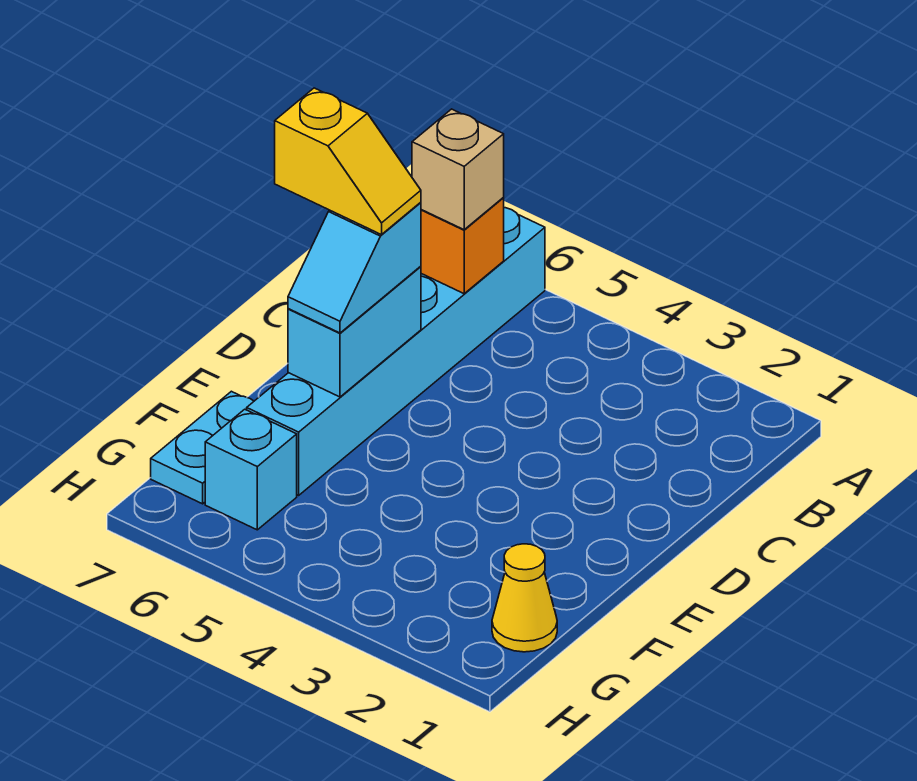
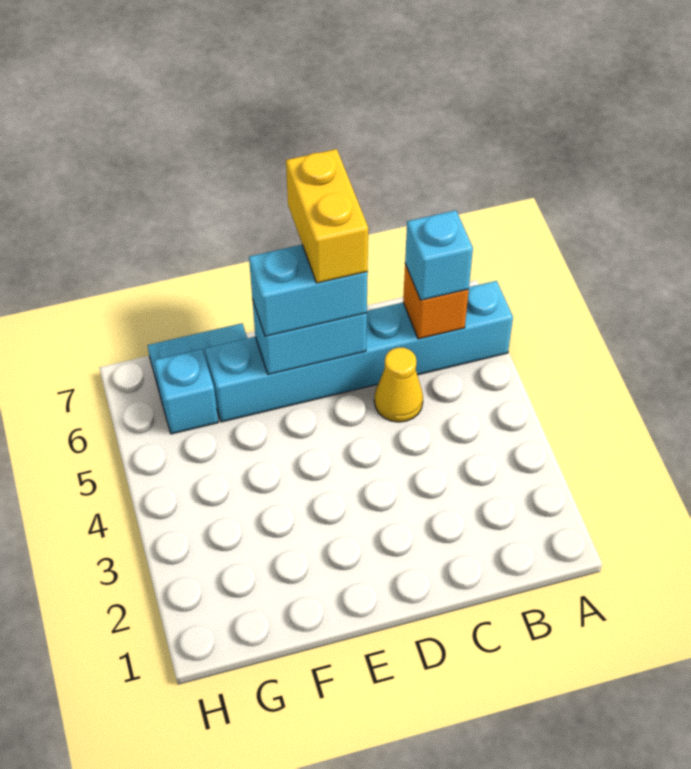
tan brick B6 level 3 -> cyan brick B6 level 3
cyan slope D6:E6 level 3 top D -> cyan brick D6:E6 level 3
yellow slope D6:D7 level 4 top 7 -> yellow brick D6:D7 level 4
yellow cone G1 level 1 -> yellow cone C5 level 1

